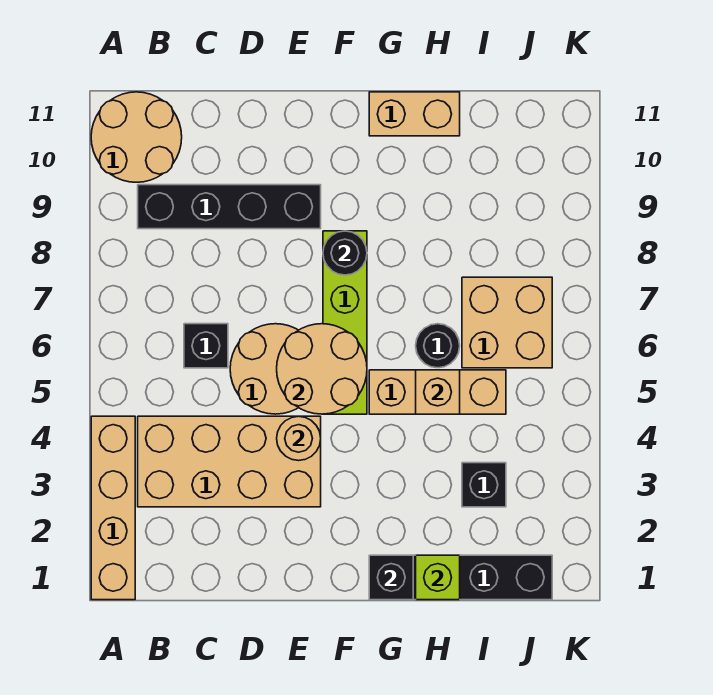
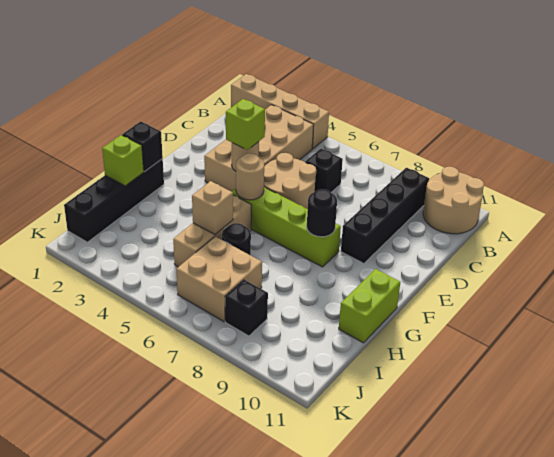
none -> lime brick E4 level 3
tan round brick E5:F6 level 2 -> tan round brick F5 level 2
tan brick G11:H11 level 1 -> lime brick G11:H11 level 1
black brick I3 level 1 -> black brick J8 level 1

